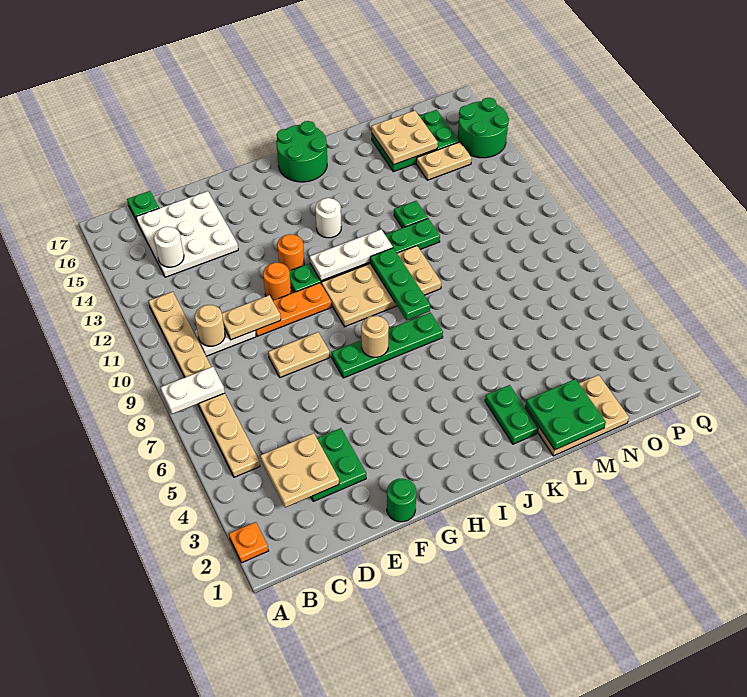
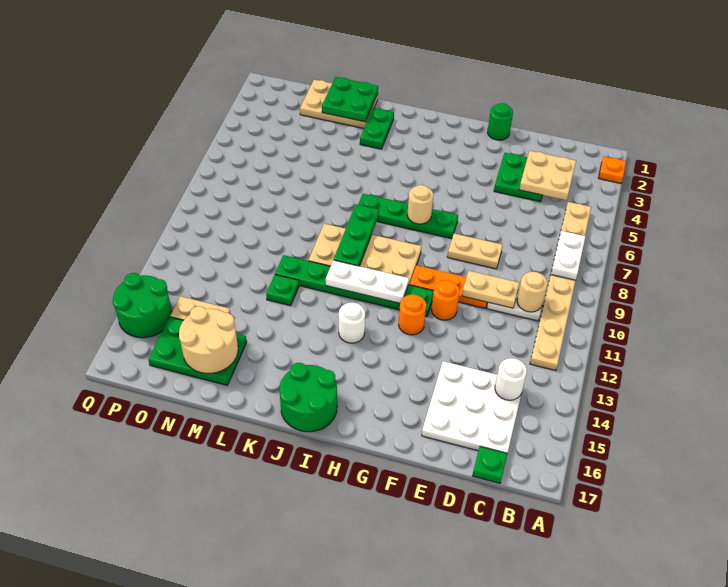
white plate A8:B8 level 2 -> white plate B7:B8 level 2
tan plate M15:N16 level 2 -> tan round brick M15:N16 level 2

